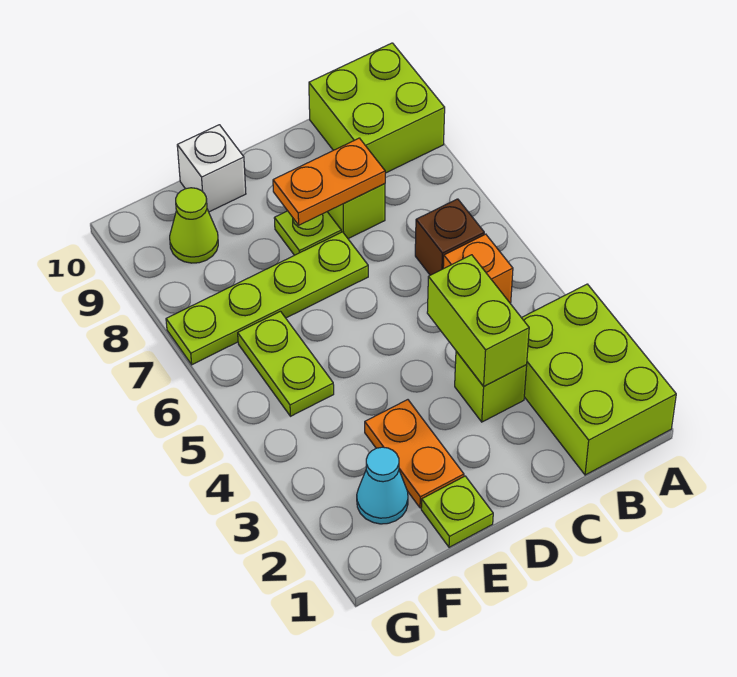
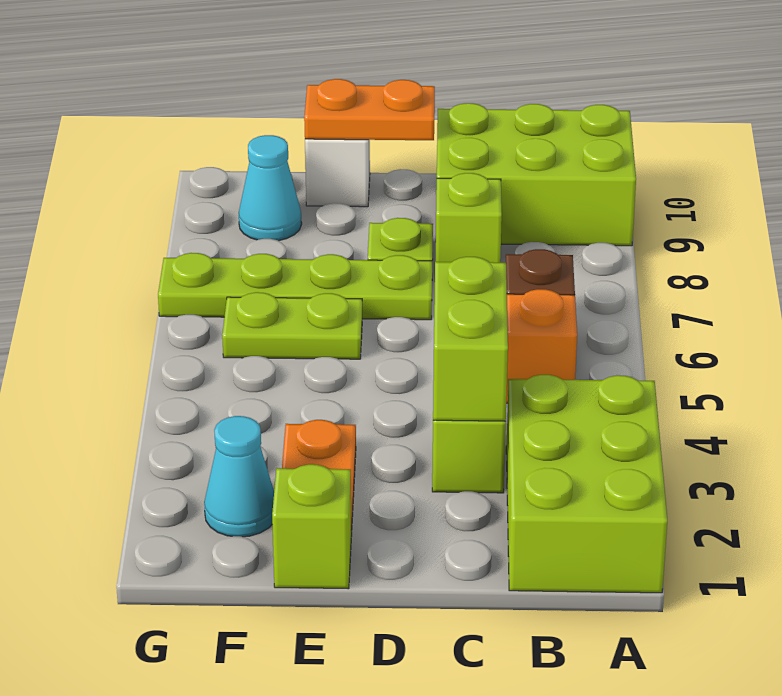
lime brick A9:B10 level 1 -> lime brick A9:C10 level 1
orange plate C8:D8 level 2 -> orange plate D10:E10 level 2
lime plate E1 level 1 -> lime brick E1 level 1
lime plate F5:F6 level 1 -> lime plate E6:F6 level 1
lime cone F9 level 1 -> cyan cone F9 level 1

